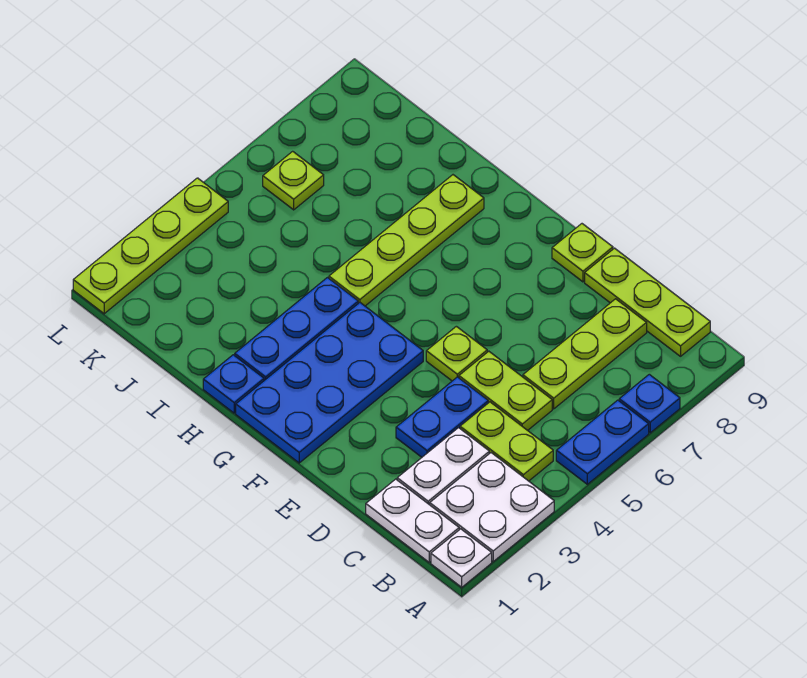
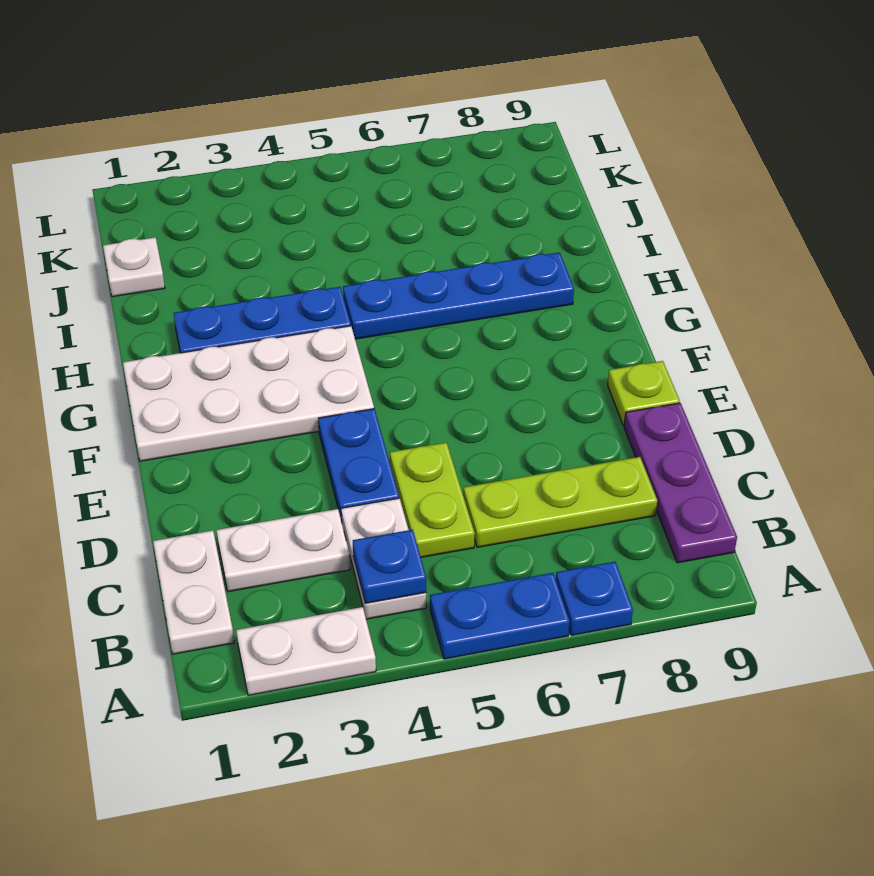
white plate A1 level 1 -> white plate J1 level 1
white plate A2:B3 level 1 -> white plate A2:A3 level 1
lime plate B4:C4 level 1 -> white plate B4:C4 level 1
lime plate B9:D9 level 1 -> purple plate B9:D9 level 1
blue plate D3:D4 level 1 -> blue plate D4:E4 level 1
lime plate E5 level 1 -> none
blue plate F1:G4 level 1 -> white plate F1:G4 level 1
blue plate H1 level 1 -> blue plate B4 level 2
lime plate H5:H8 level 1 -> blue plate H5:H8 level 1
lime plate K6 level 1 -> none
lime plate L1:L4 level 1 -> none

